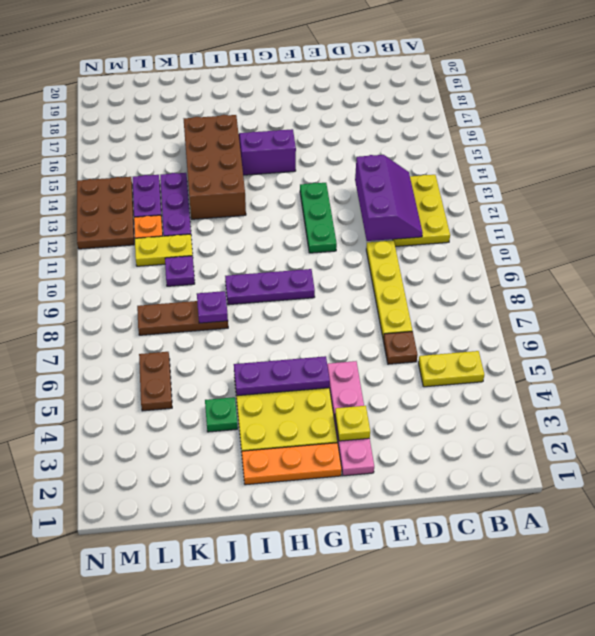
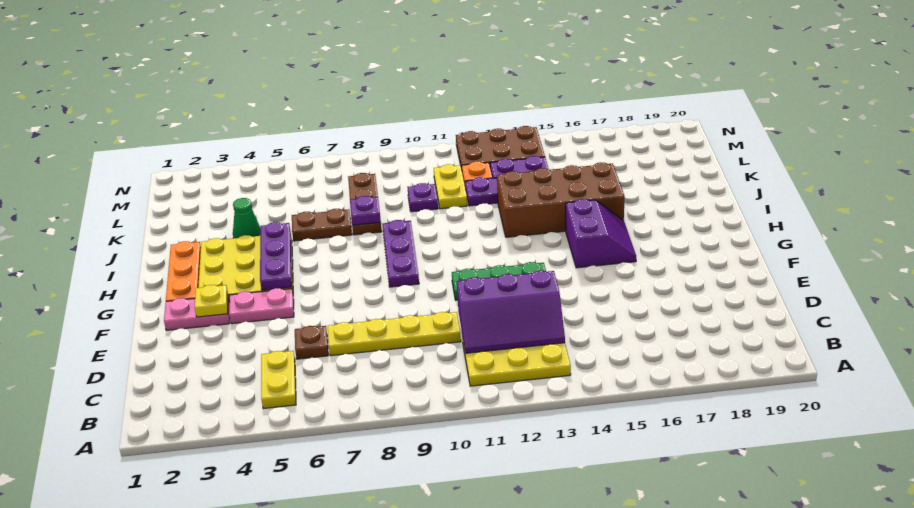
green plate J4 level 1 -> green cone J4 level 1
brown plate L5:L6 level 1 -> brown plate J6:J7 level 1

